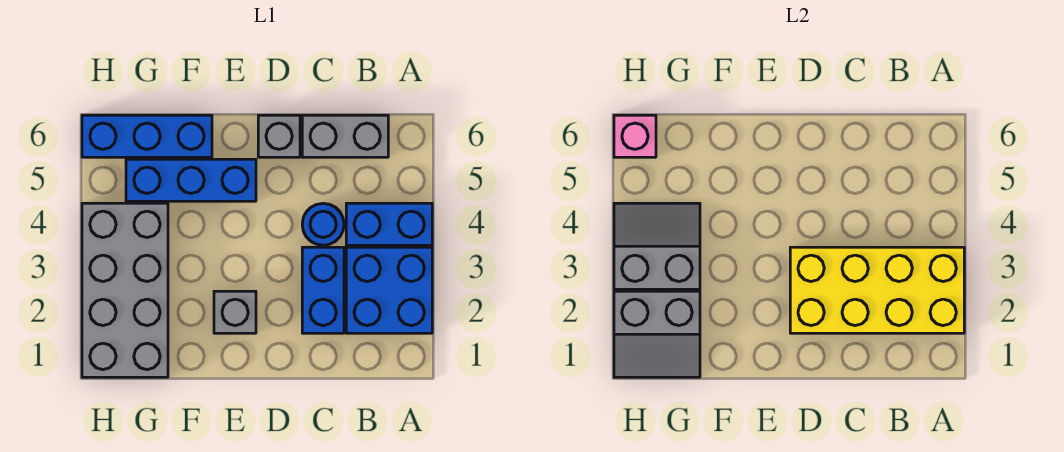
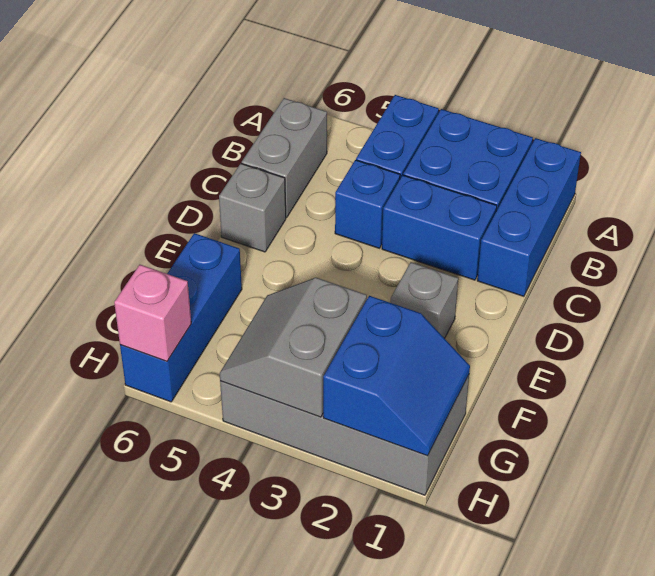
yellow brick A2:D3 level 2 -> none
blue round brick C4 level 1 -> blue brick C4 level 1
blue brick E5:G5 level 1 -> blue brick A1:C1 level 1
grey slope G1:H2 level 2 top 2 -> blue slope G1:H2 level 2 top 2

